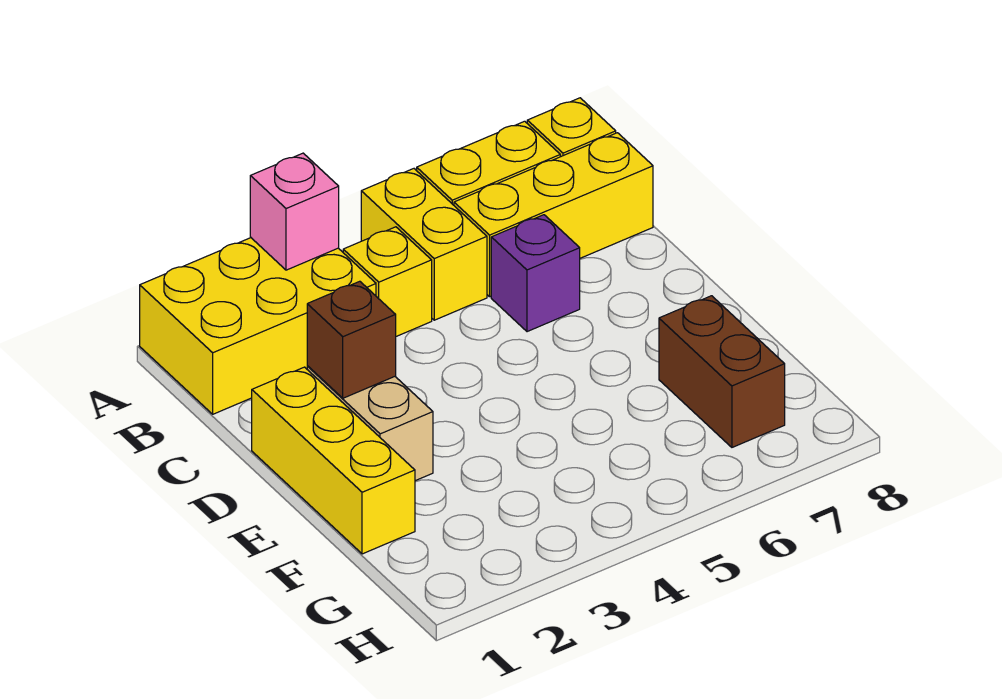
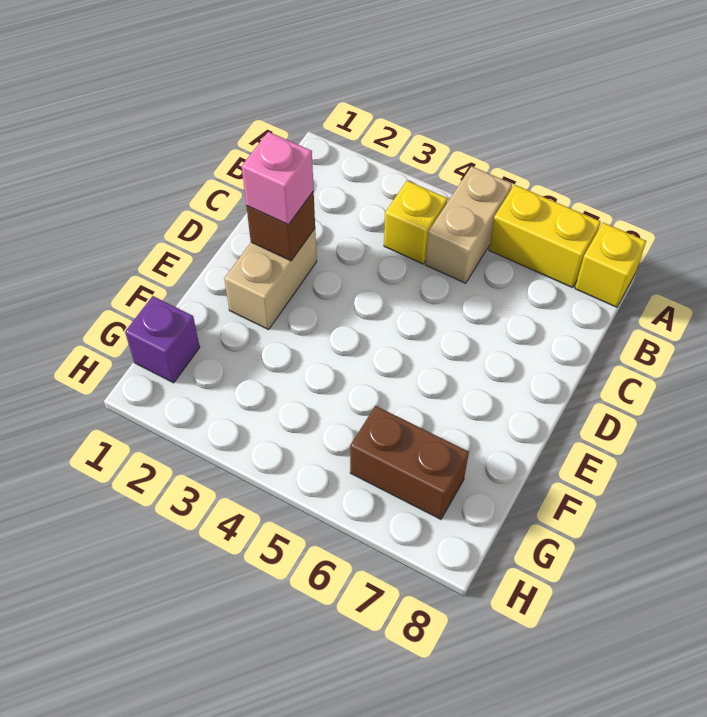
yellow brick A1:B3 level 1 -> none
pink brick A3 level 2 -> pink brick D2 level 3
yellow brick A5:B5 level 1 -> tan brick A5:B5 level 1
yellow brick B6:B8 level 1 -> none
purple brick C6 level 1 -> purple brick G1 level 1
yellow brick D1:F1 level 1 -> none
brown brick F7:G7 level 1 -> brown brick G6:G7 level 1

